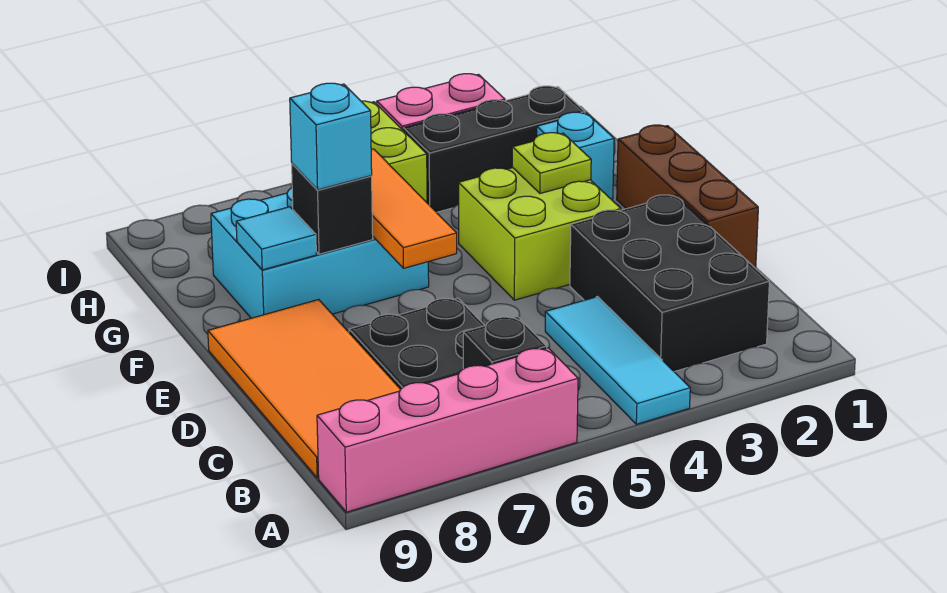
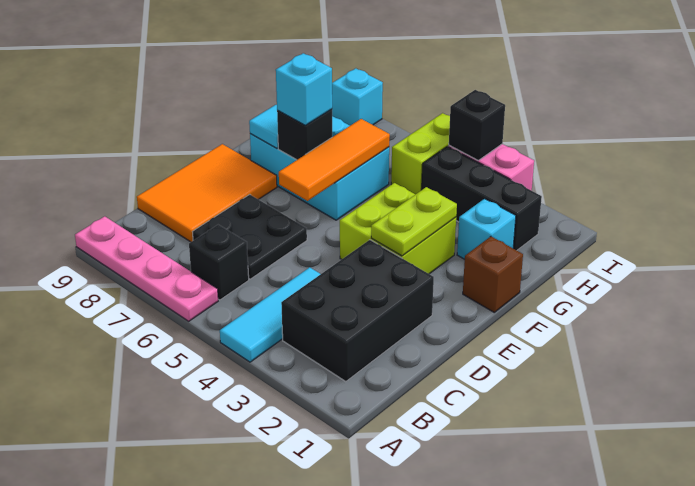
pink brick A6:A9 level 1 -> pink plate A6:A9 level 1
orange tile B8:E9 level 1 -> orange tile C8:E9 level 1
brown brick D1:F1 level 1 -> brown brick F1 level 1
lime plate F3 level 2 -> lime plate E3:F3 level 2
none -> black brick I4 level 2
none -> cyan brick I8 level 1

